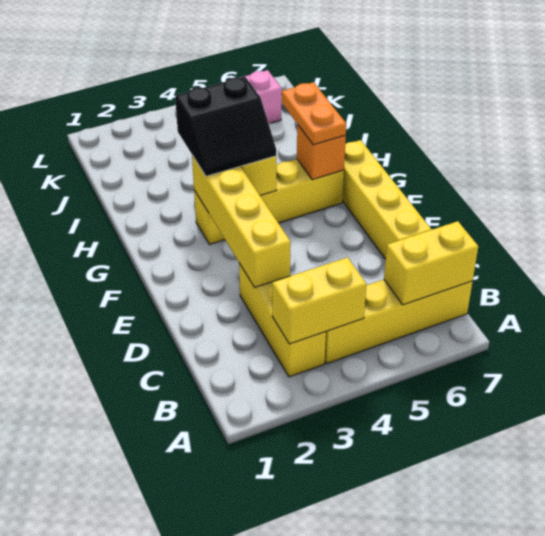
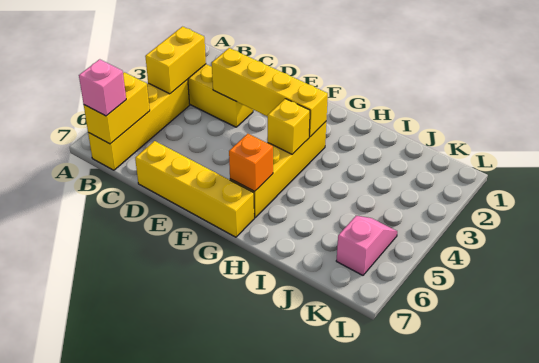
none -> pink brick B7 level 3
black slope G3:H4 level 3 top H -> none
orange plate G6:H6 level 3 -> none

